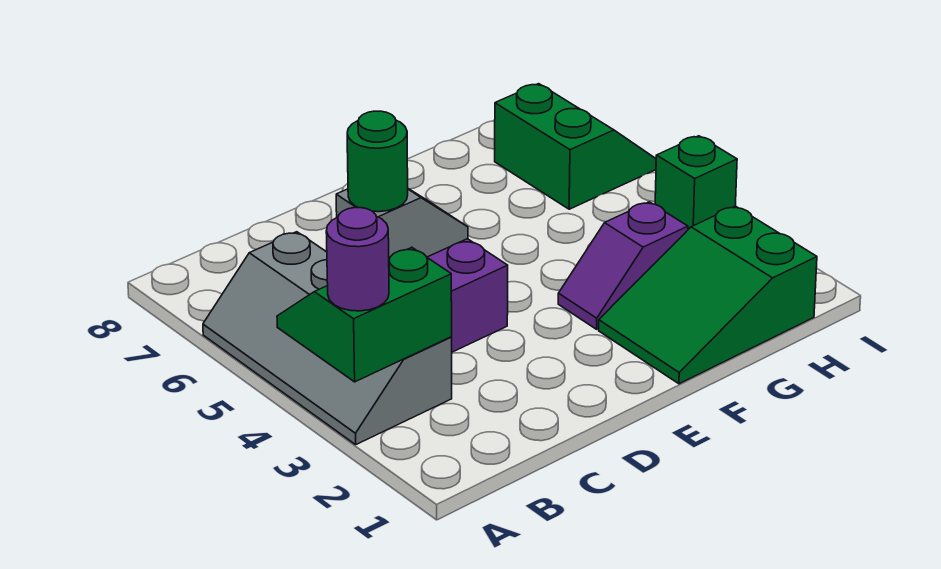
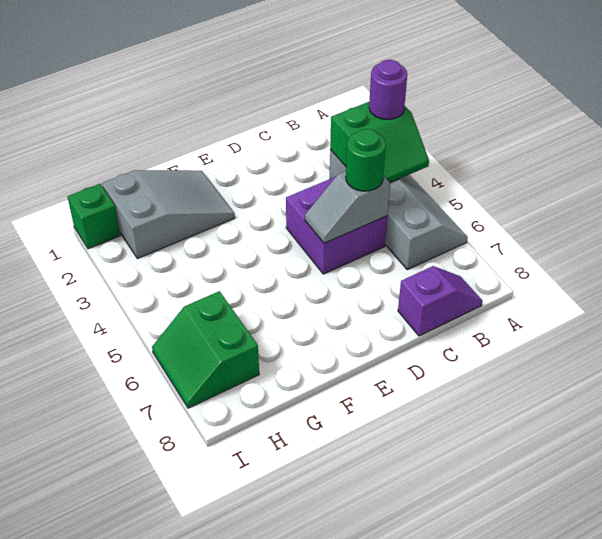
green slope F1:H2 level 1 top H -> grey slope F1:H2 level 1 top H
purple slope F3:G3 level 1 top G -> purple slope B8:C8 level 1 top C
green brick I4 level 1 -> green brick I1 level 1

